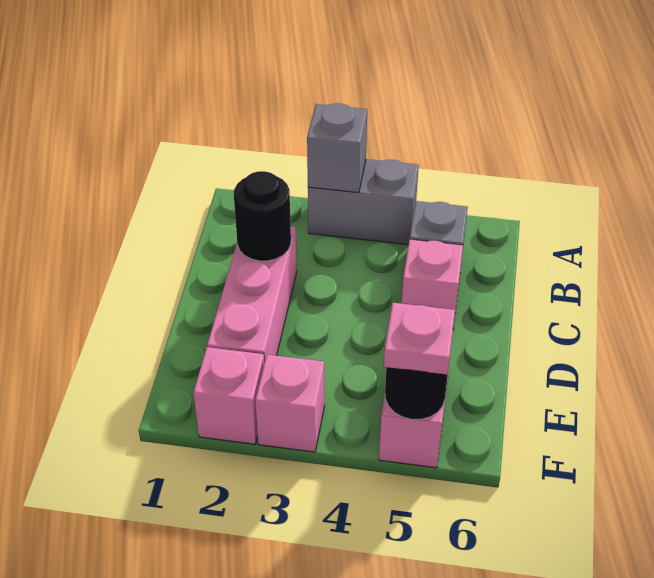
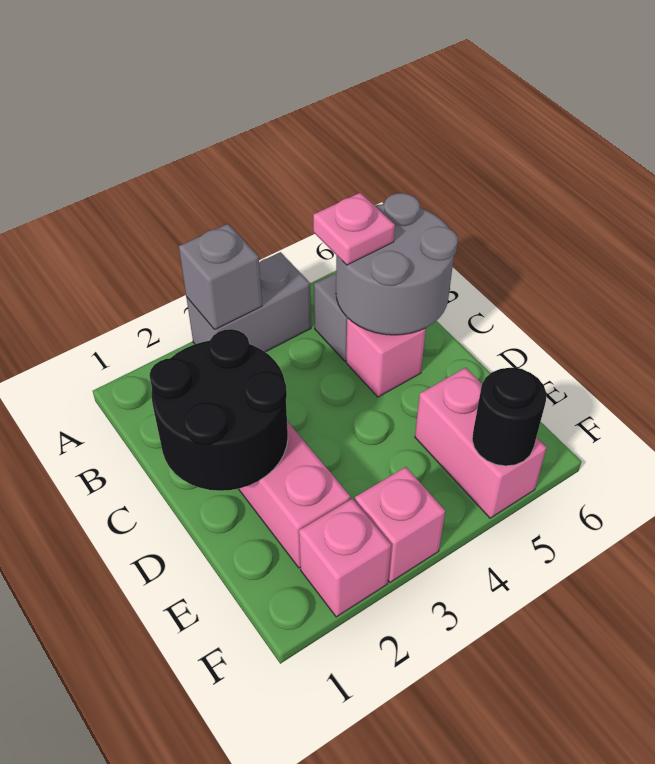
none -> grey round brick B5:C6 level 2
black round brick C2 level 2 -> black round brick C1:D2 level 2
pink plate F5 level 3 -> pink plate B5 level 3

